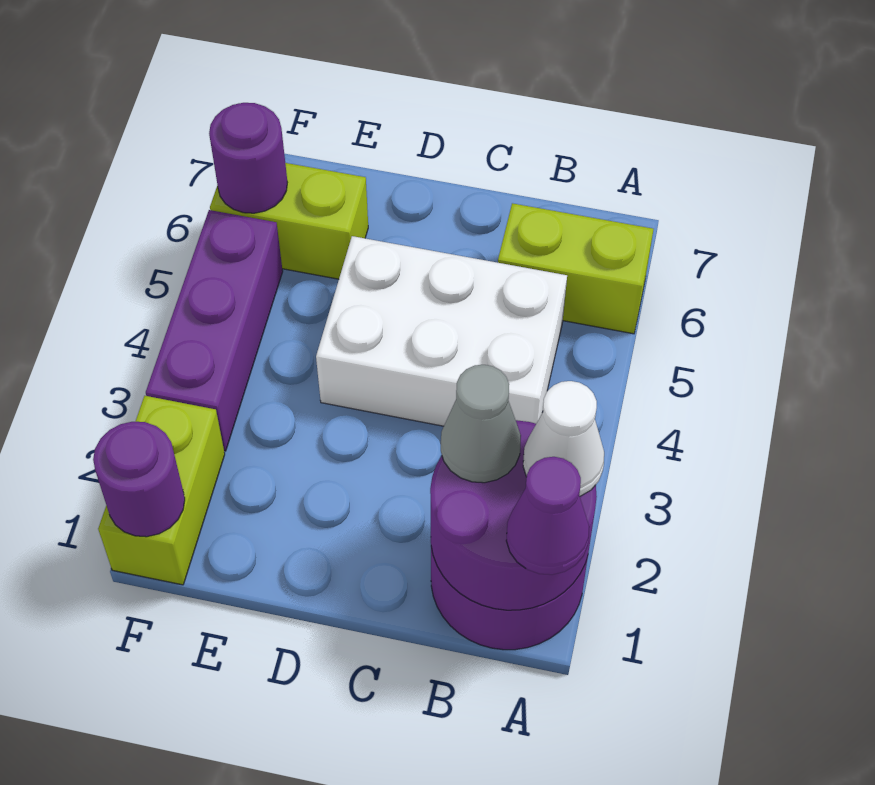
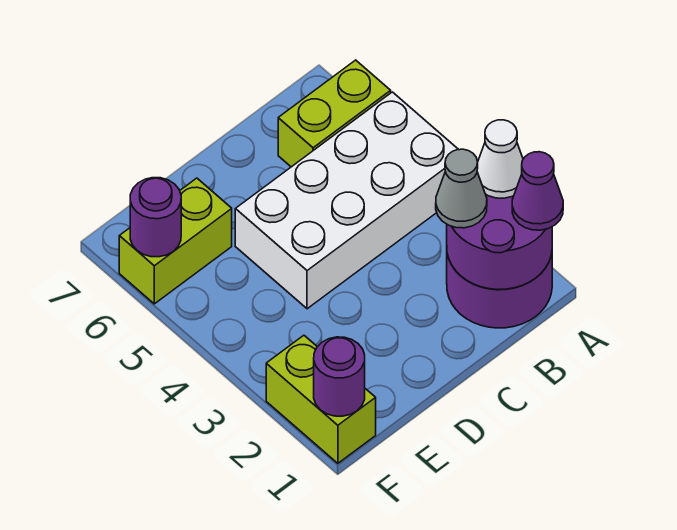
white brick B4:D5 level 1 -> white brick A4:D5 level 1
purple brick F3:F5 level 1 -> none

